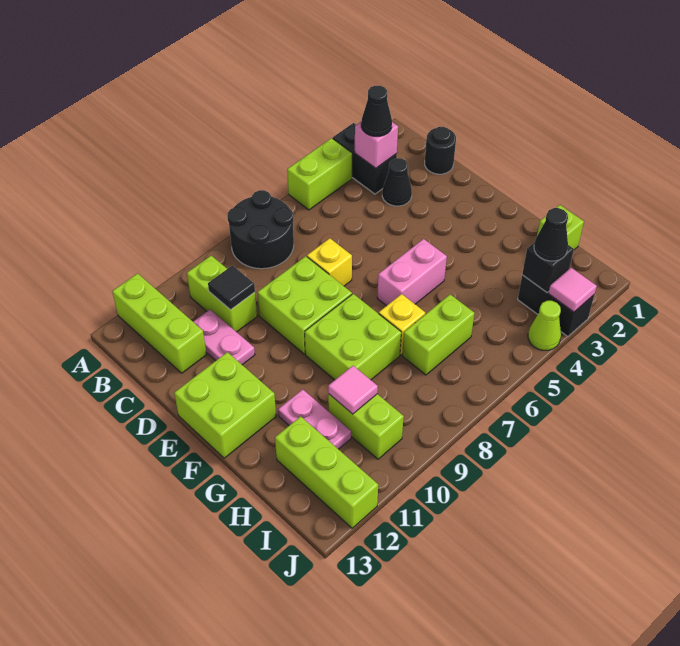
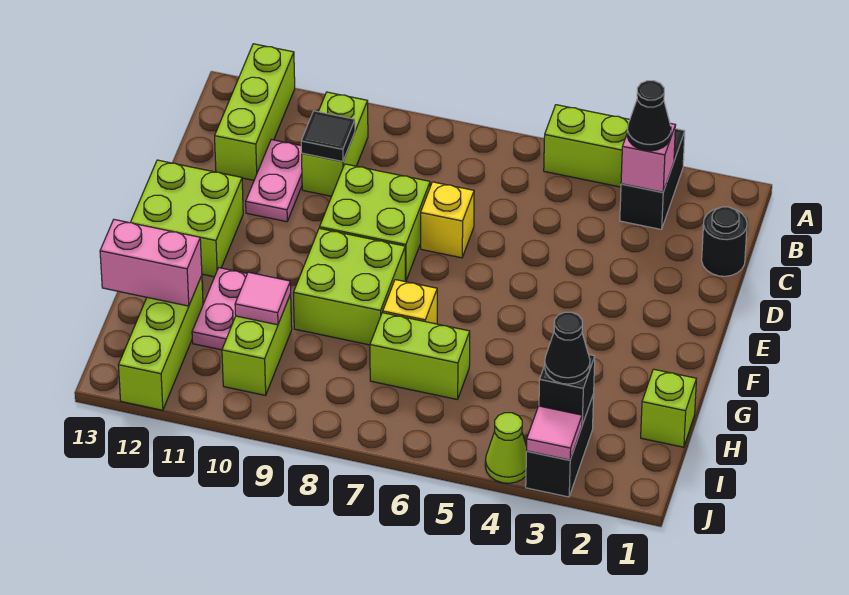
black round brick A7:B8 level 1 -> none
black cone C3 level 1 -> none
pink brick F5:F6 level 1 -> pink brick H12:H13 level 2

